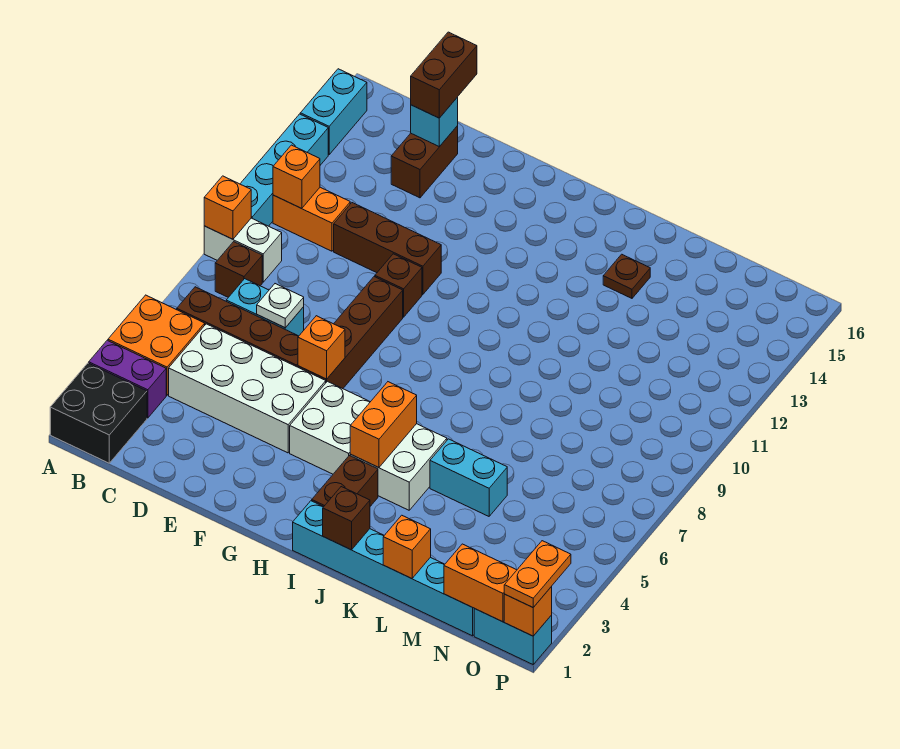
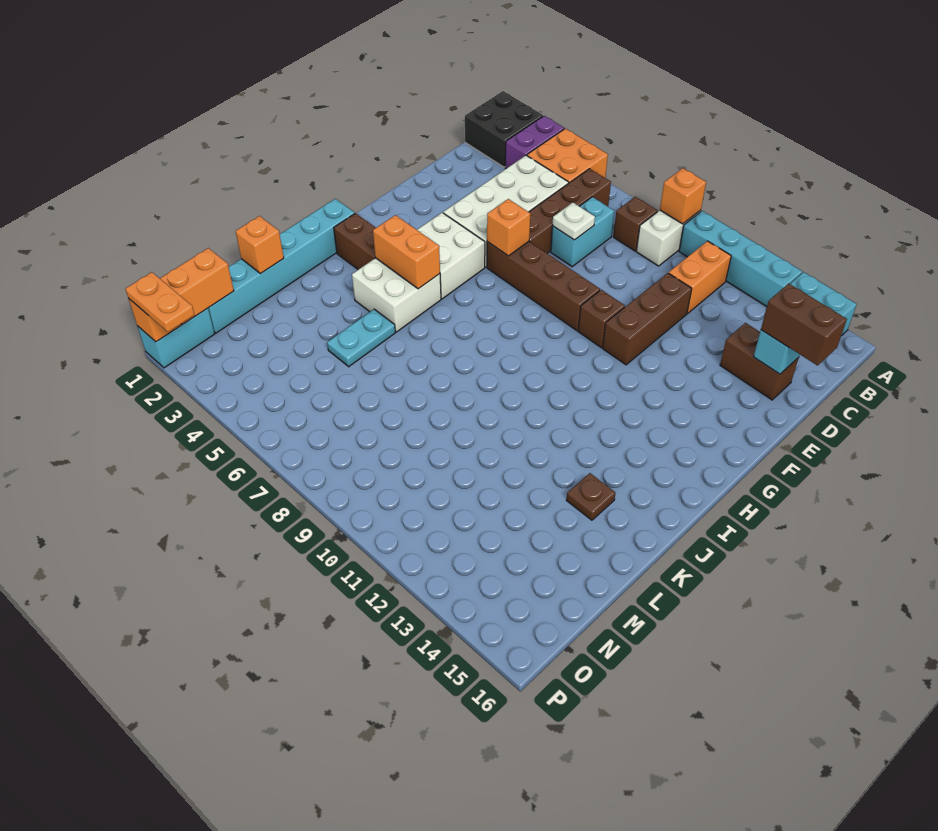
orange brick B11 level 2 -> none
brown brick J1 level 2 -> none
cyan brick K5:L5 level 1 -> cyan plate K5:L5 level 1

